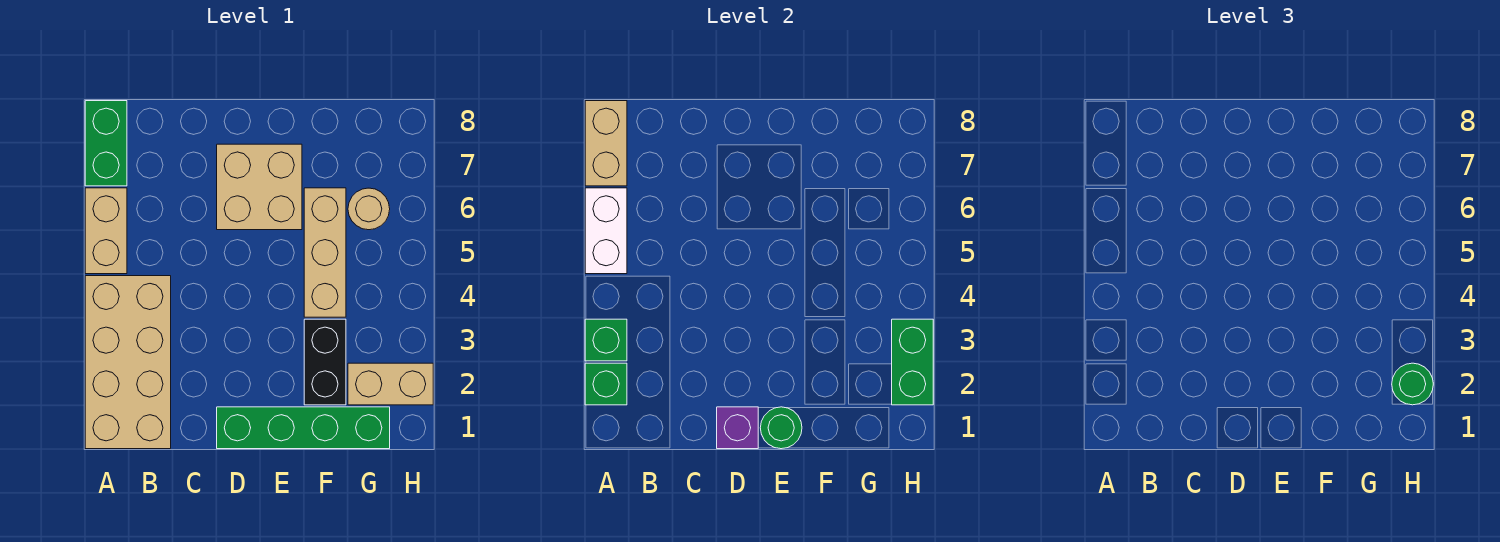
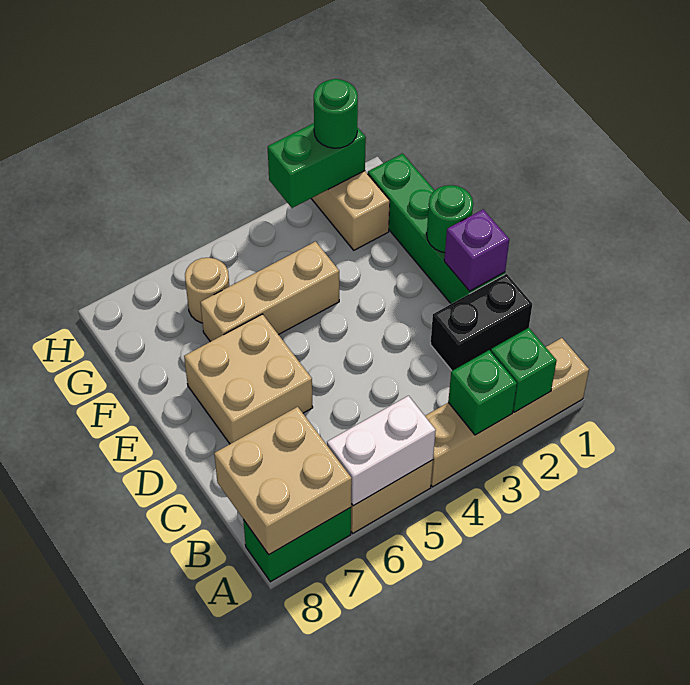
tan brick A1:B4 level 1 -> tan brick A1:A4 level 1
tan brick A7:A8 level 2 -> tan brick A7:B8 level 2
black brick F2:F3 level 1 -> black brick C1:C2 level 1

